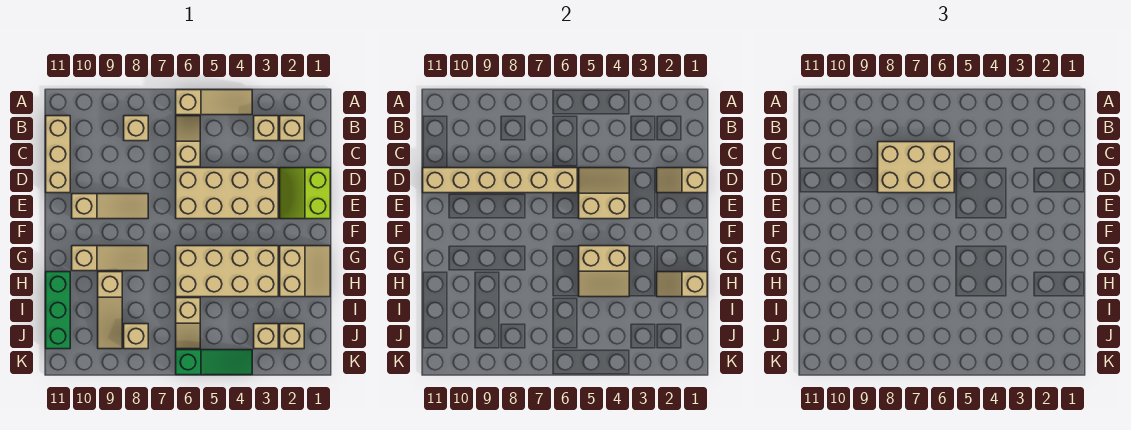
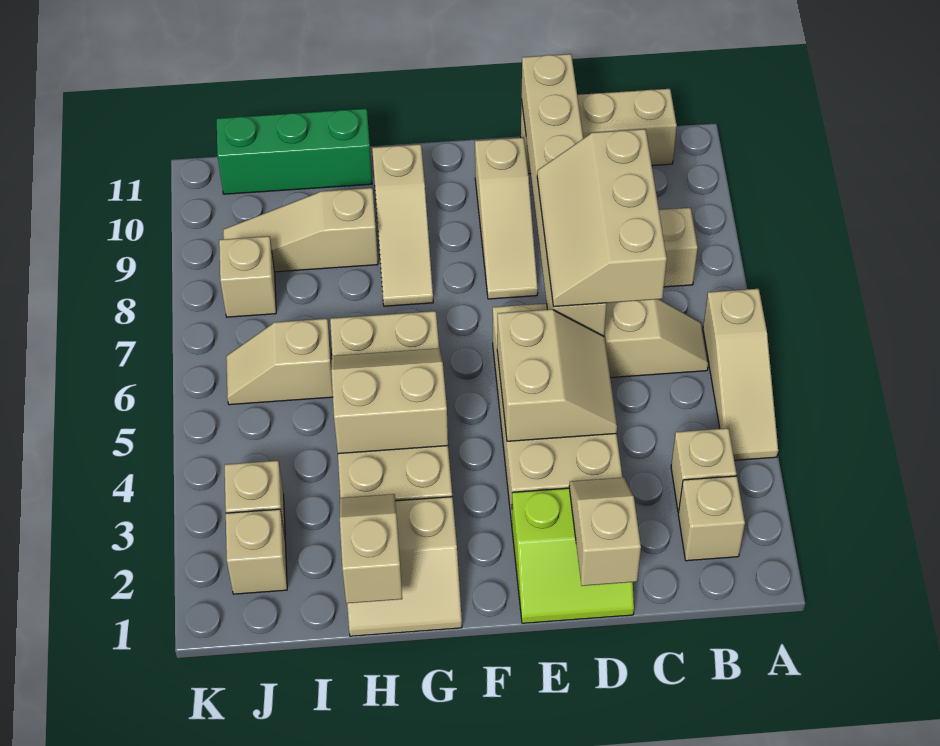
tan brick C6:D8 level 3 -> tan slope C6:D8 level 3 top C
lime slope D1:E2 level 1 top 1 -> lime slope D1:E2 level 1 top 2
tan slope G4:H5 level 2 top G -> tan slope G4:H5 level 2 top 4
green slope K4:K6 level 1 top 6 -> none

